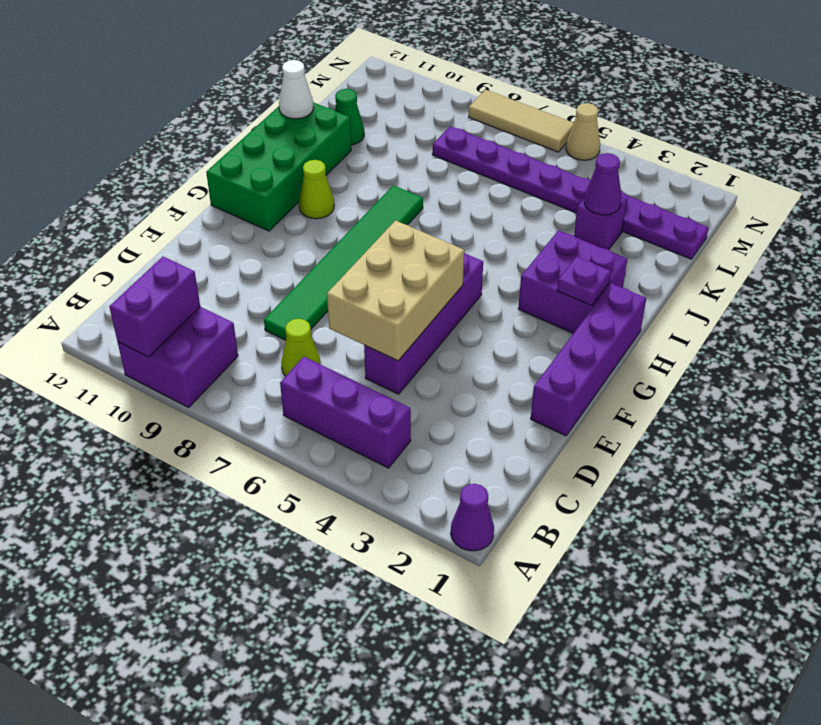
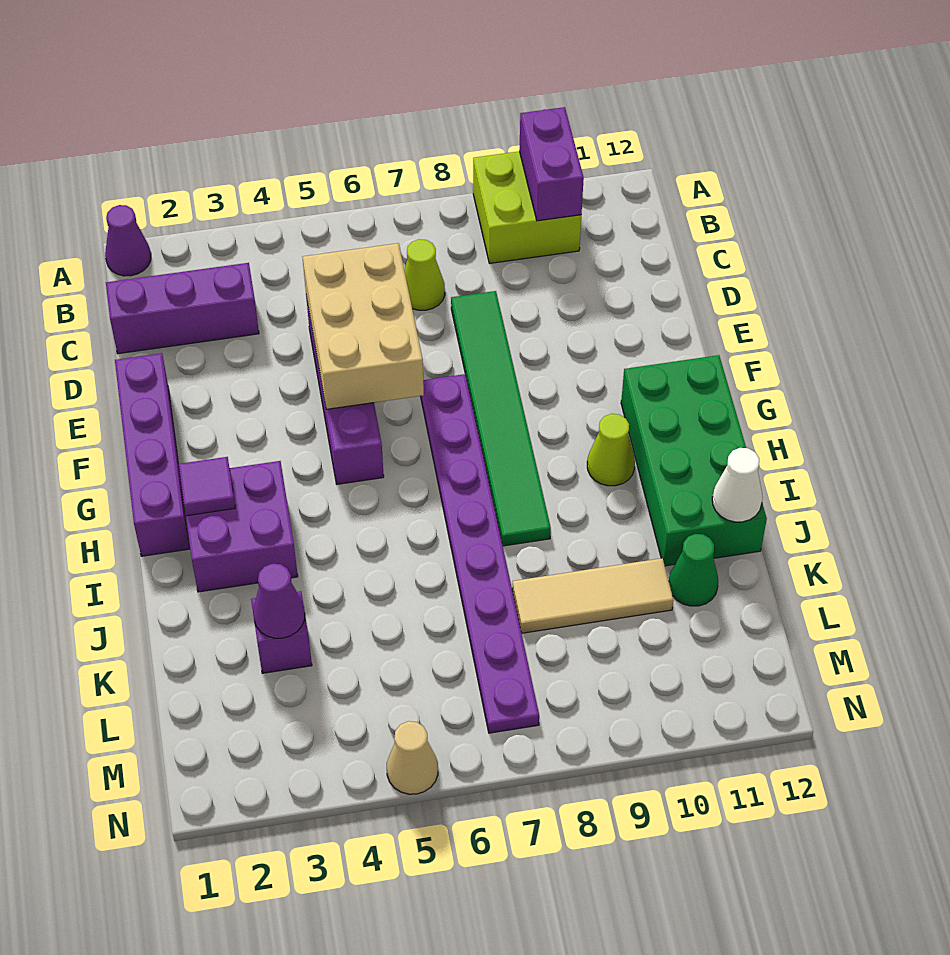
purple brick A9:B10 level 1 -> lime brick A9:B10 level 1
purple brick B4:B6 level 1 -> purple brick C1:C3 level 1
purple plate H2 level 2 -> purple tile H2 level 2
purple plate L1:L8 level 1 -> purple plate F7:M7 level 1
tan tile N6:N8 level 1 -> tan tile K8:K10 level 1

